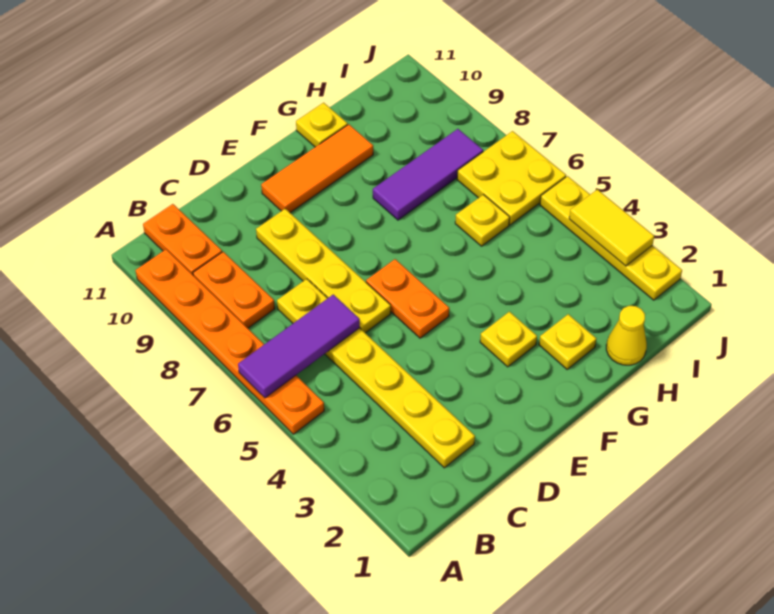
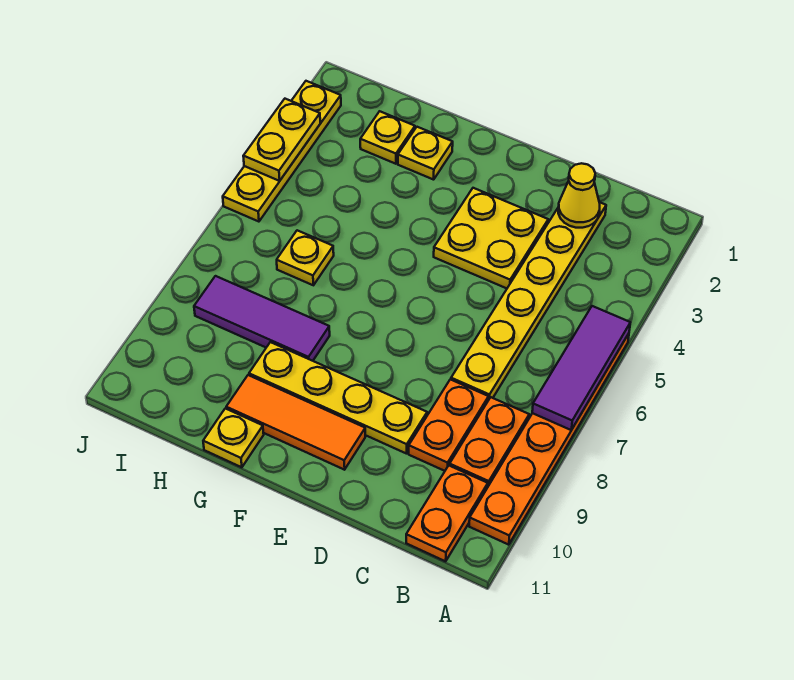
purple tile A6:C6 level 2 -> purple tile A5:A7 level 2
yellow plate D6:D9 level 1 -> yellow plate D9:G9 level 1
orange plate E5:E6 level 1 -> orange plate C8:C9 level 1
yellow plate F3 level 1 -> yellow plate H2 level 1
yellow cone H1 level 1 -> yellow cone C2 level 2
yellow plate I6:J7 level 1 -> yellow plate D3:E4 level 1
yellow tile J3:J4 level 2 -> yellow plate J3:J4 level 2

